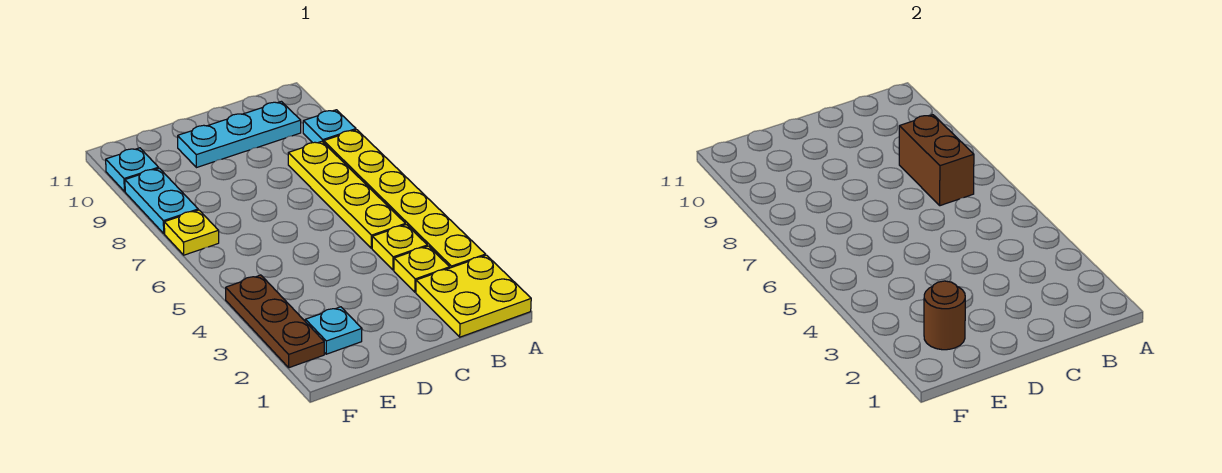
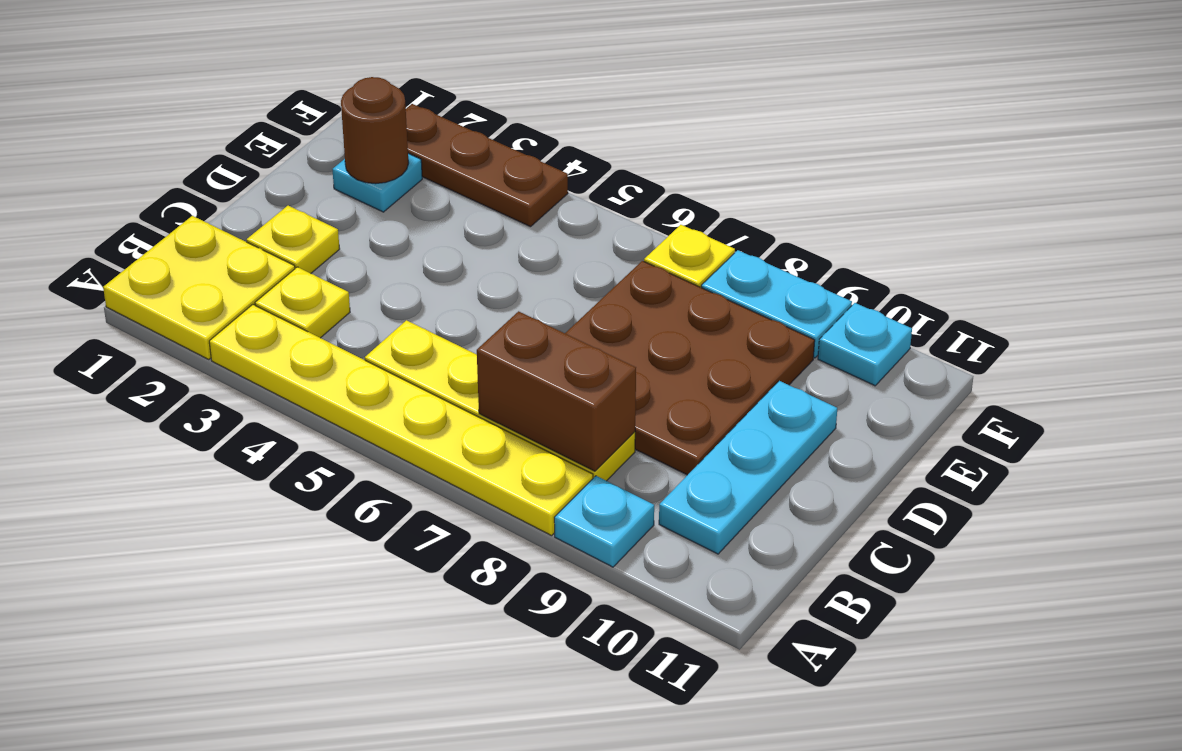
yellow plate B4 level 1 -> yellow plate C2 level 1
none -> brown plate C7:E9 level 1

